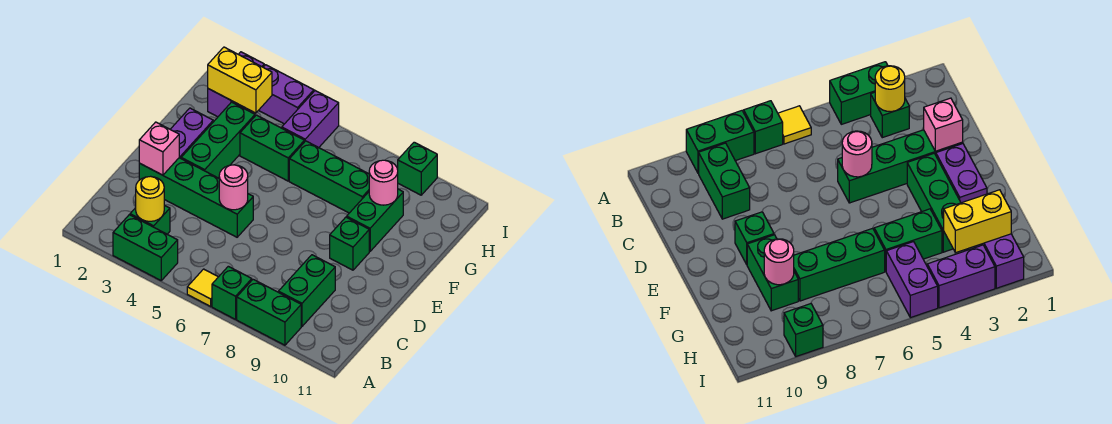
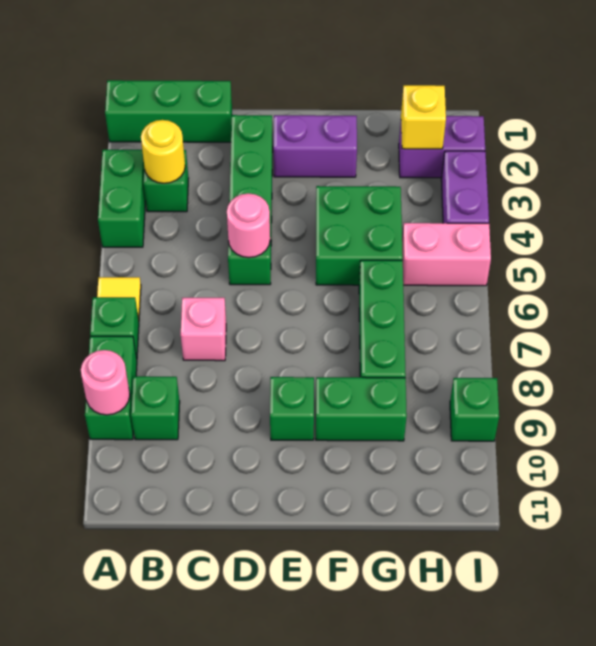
green brick B9:C9 level 1 -> green brick B9 level 1
pink brick D2 level 2 -> pink brick C7 level 1
green brick E3:G3 level 1 -> green brick A1:C1 level 1
green brick G4:G5 level 1 -> green brick F4:G5 level 1
pink round brick G9 level 2 -> pink round brick A9 level 2
yellow brick H2:H3 level 2 -> yellow brick H2 level 2
purple brick H5:I5 level 1 -> pink brick H5:I5 level 1

